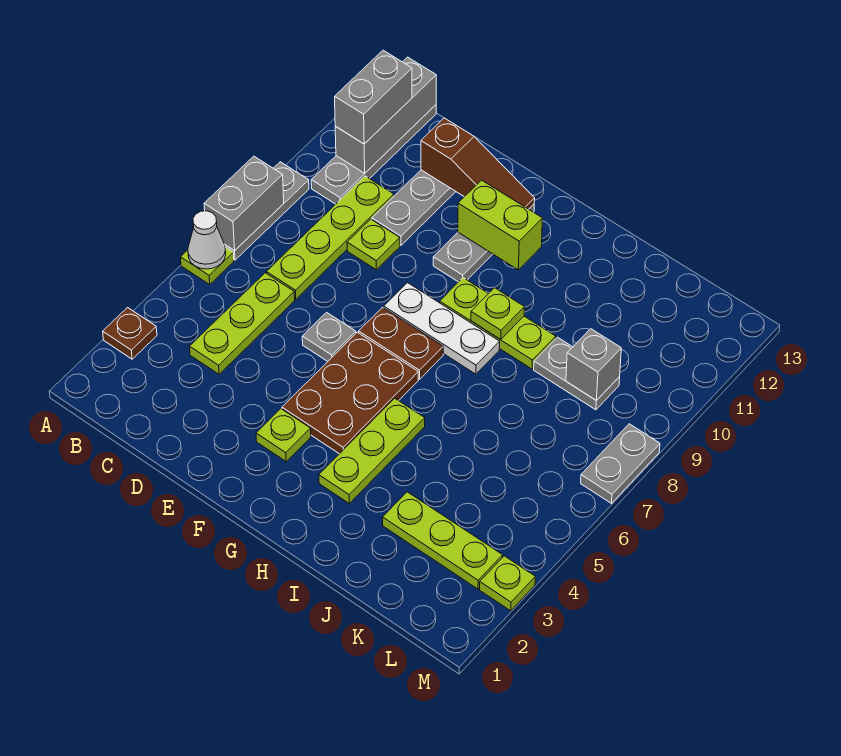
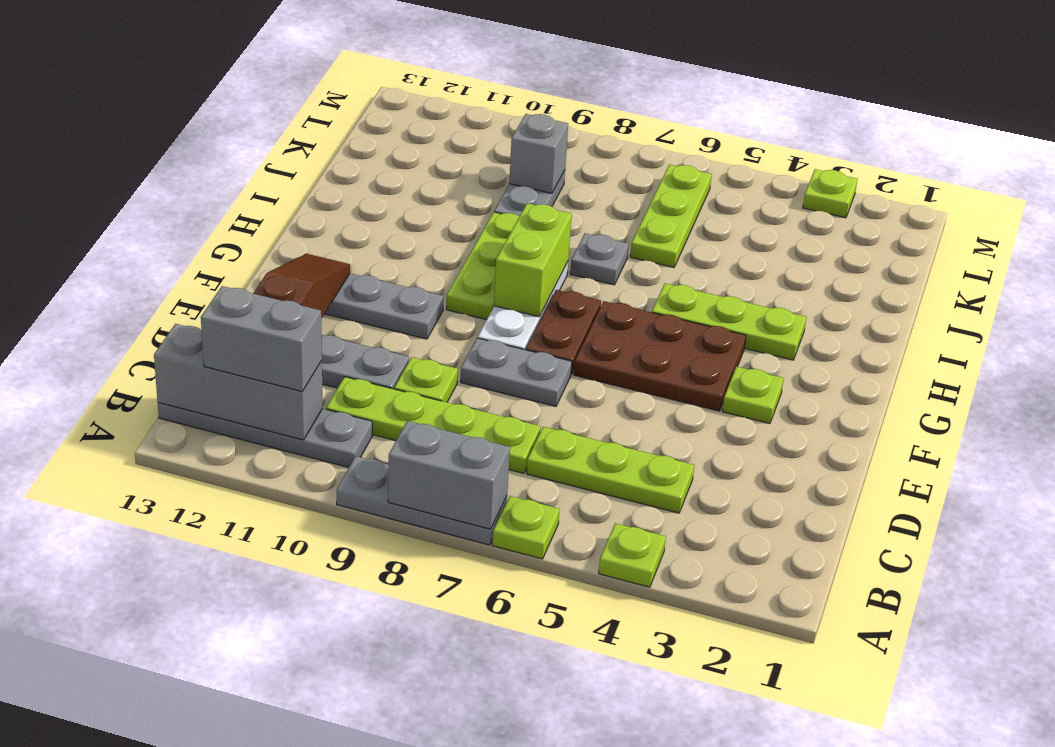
brown plate A3 level 1 -> none
white cone A6 level 2 -> none
grey plate E6 level 1 -> grey plate I7 level 1
lime brick F11:G11 level 2 -> lime brick G8:H8 level 2
lime plate H9 level 2 -> lime plate A4 level 1
lime plate J3:L3 level 1 -> lime plate J6:L6 level 1
grey plate M7:M8 level 1 -> grey plate E7:E8 level 1

